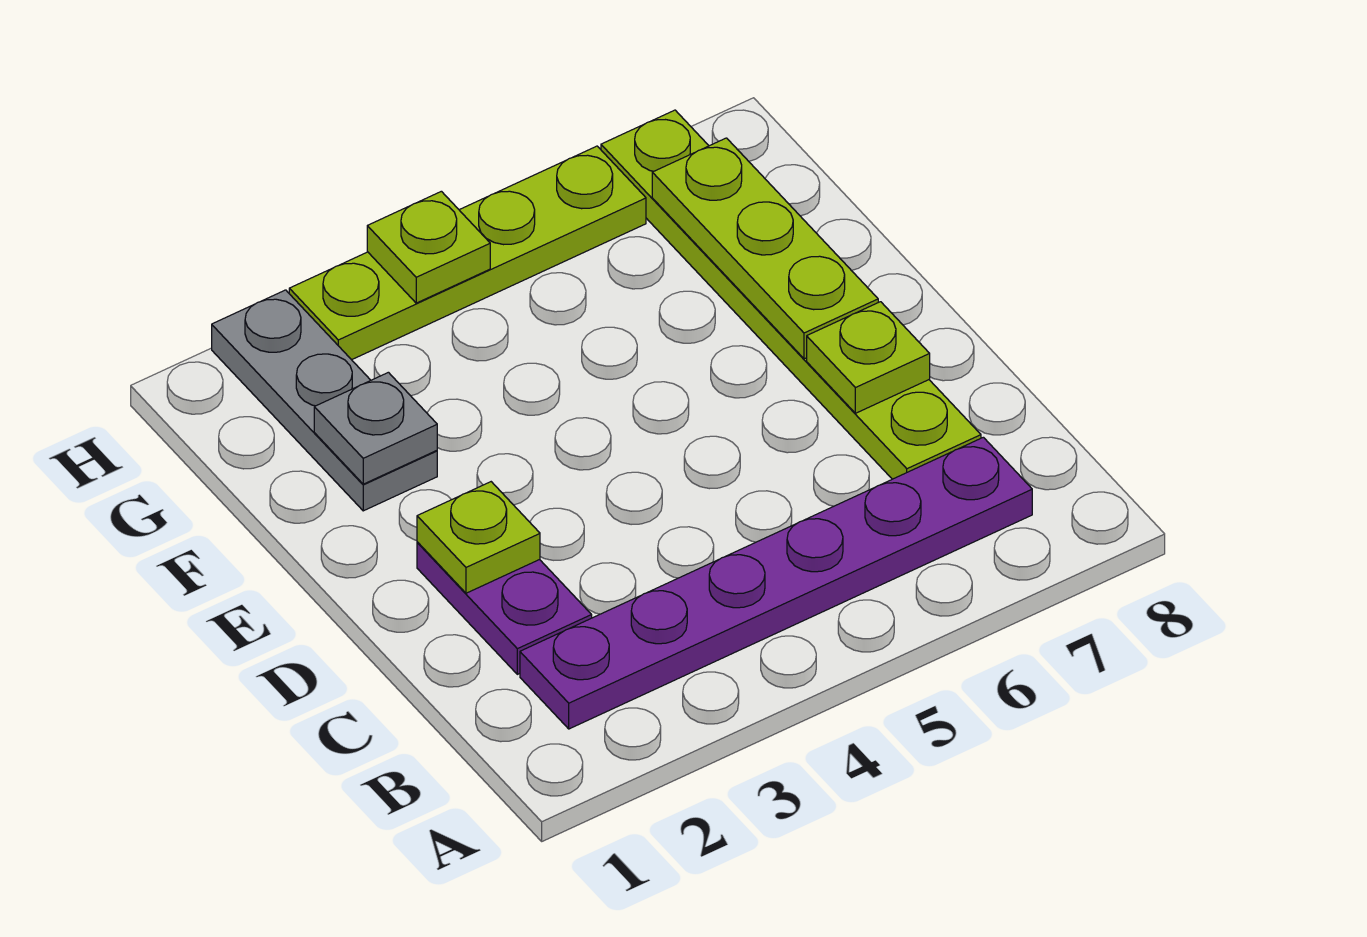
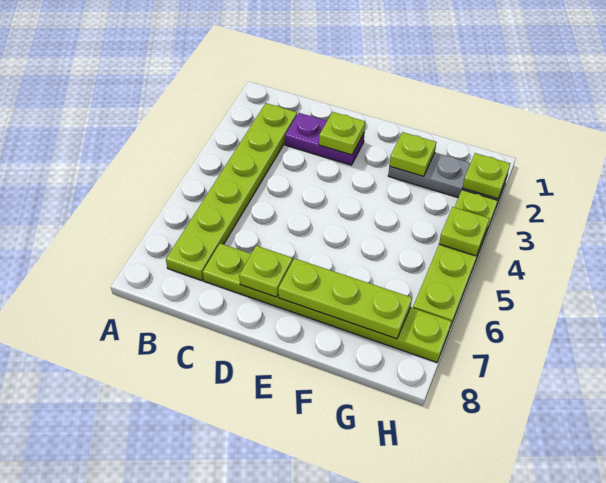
purple plate B2:B7 level 1 -> lime plate B2:B7 level 1
grey plate F2 level 2 -> lime plate F2 level 2
none -> lime plate H2 level 2

